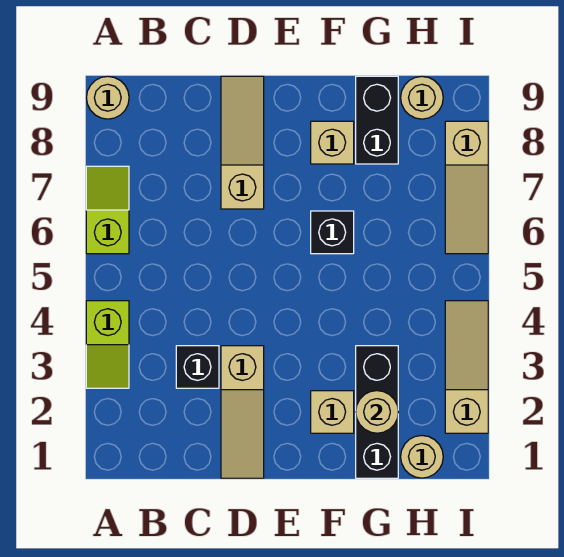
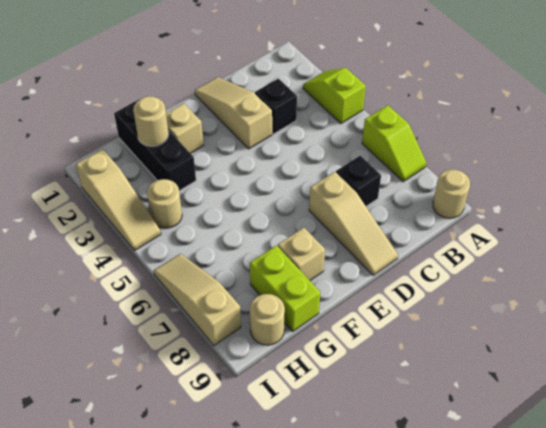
black brick F6 level 1 -> black brick C7 level 1
black brick G8:G9 level 1 -> lime brick G8:G9 level 1
tan round brick H1 level 1 -> tan round brick H4 level 1

